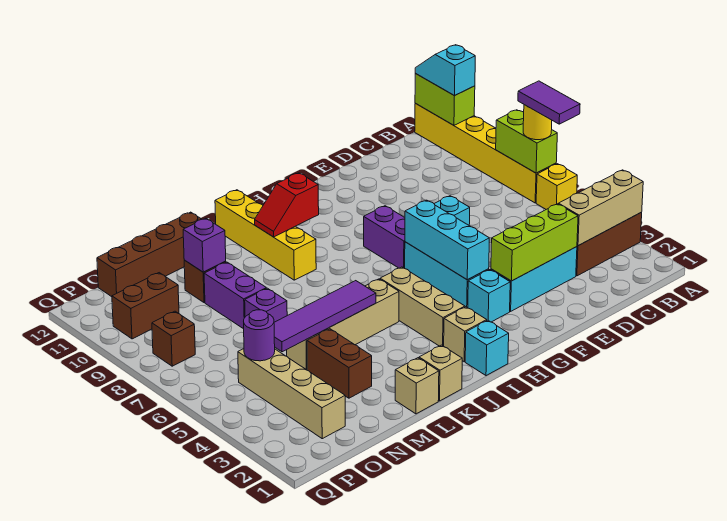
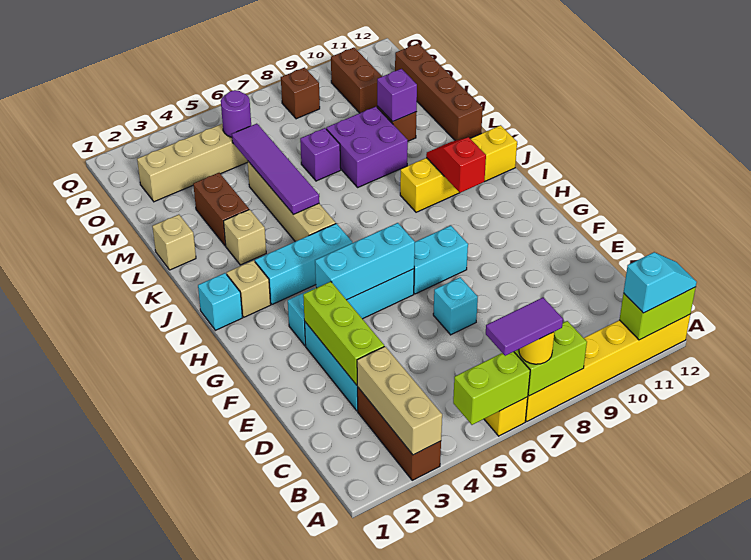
none -> lime brick A5:A6 level 2
purple brick G7:G8 level 1 -> cyan brick G7:G8 level 1
tan brick I3:I5 level 1 -> cyan brick I3:I5 level 1
tan brick K1 level 1 -> tan brick K3 level 1
brown brick M3:M4 level 1 -> brown brick L3:M3 level 1
purple brick M8:M9 level 1 -> purple brick L8:M9 level 1

